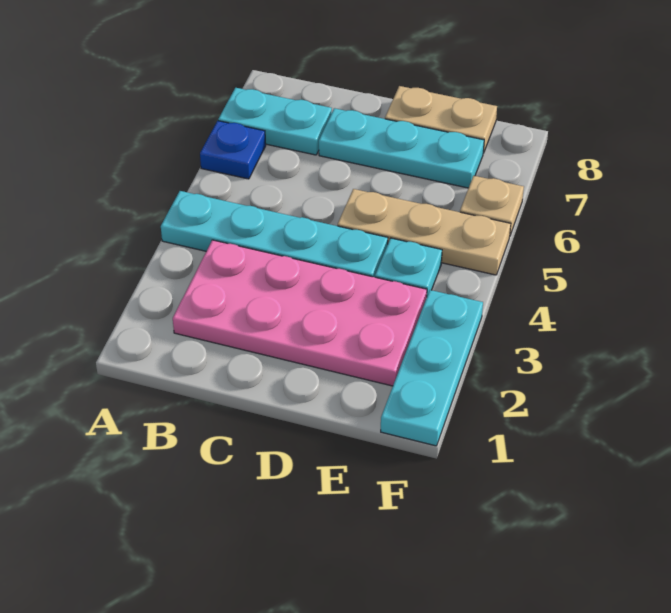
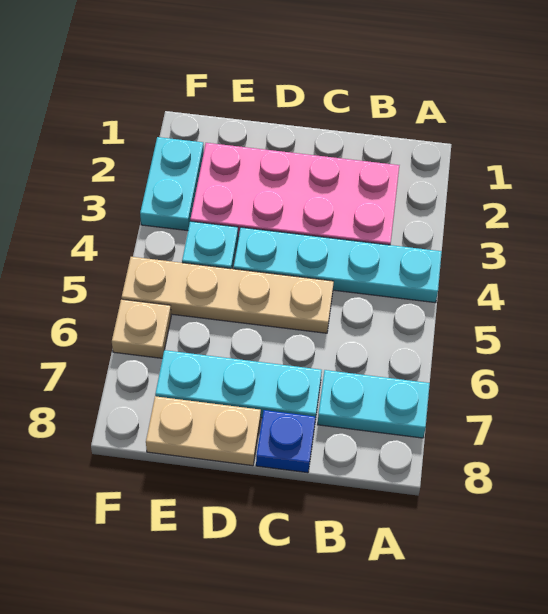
blue plate A6 level 1 -> blue plate C8 level 1
tan plate D5:F5 level 1 -> tan plate C5:F5 level 1
cyan plate F1:F3 level 1 -> cyan plate F2:F3 level 1

